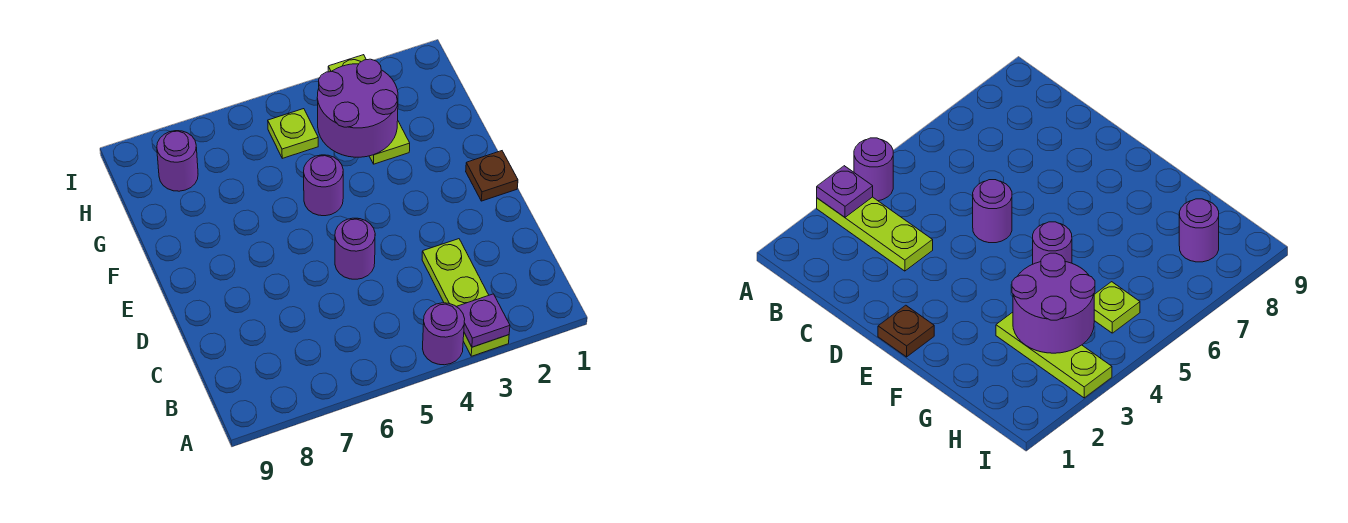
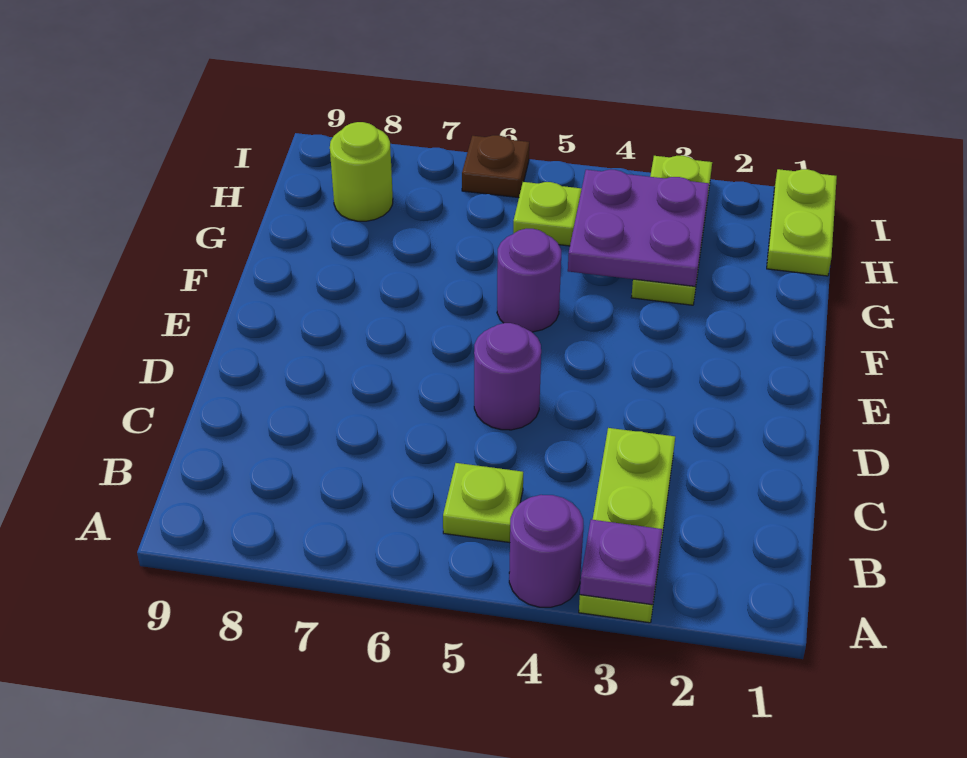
none -> lime plate B5 level 1
brown plate E1 level 1 -> brown plate I6 level 1
purple round brick G3:H4 level 2 -> purple plate G3:H4 level 2
none -> lime plate H1:I1 level 1
purple round brick H8 level 1 -> lime round brick H8 level 1

